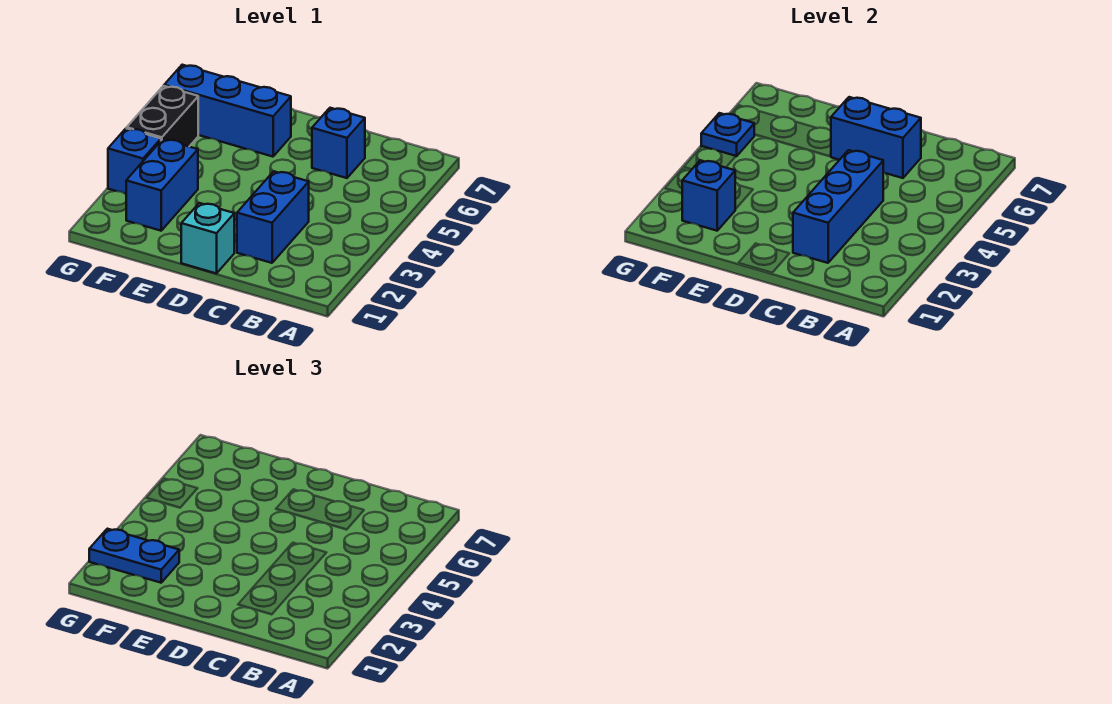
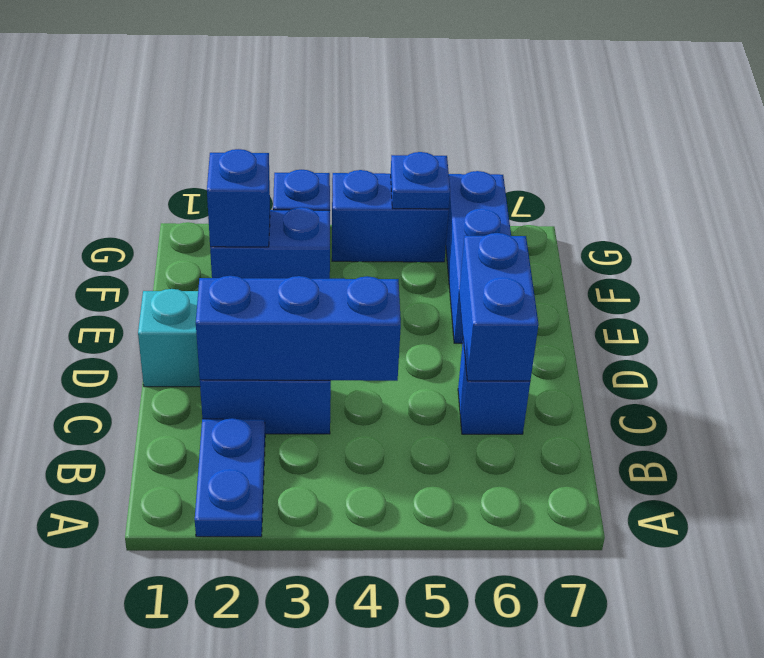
blue plate F2:G2 level 3 -> blue plate A2:B2 level 1
black brick G4:G5 level 1 -> blue brick G4:G5 level 1

